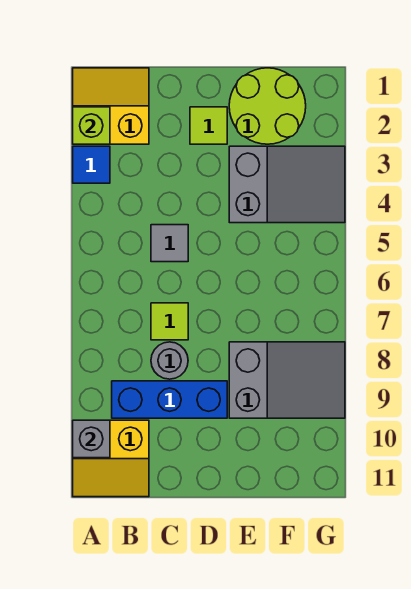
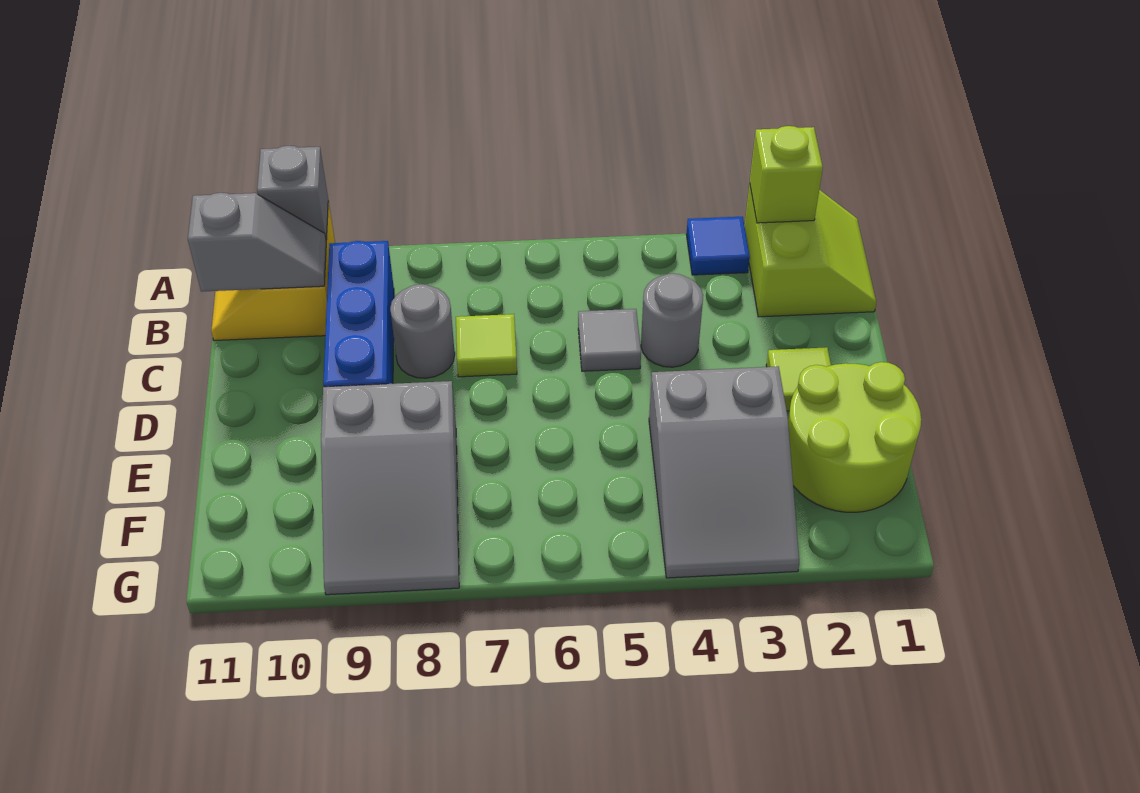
yellow slope A1:B2 level 1 top 2 -> lime slope A1:B2 level 1 top 2
none -> grey slope B10:B11 level 2 top 11
none -> grey round brick C4 level 1

